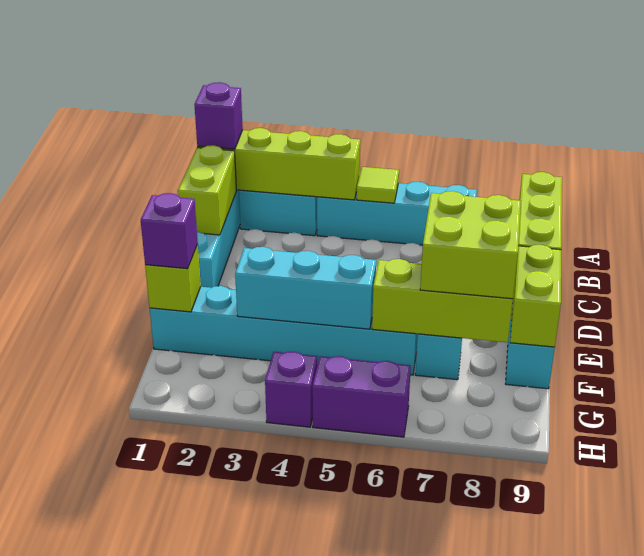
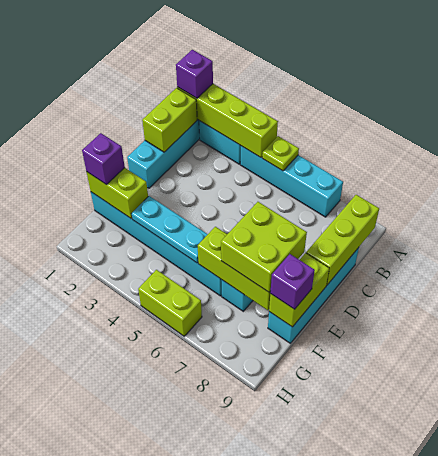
lime tile A5 level 2 -> lime plate A5 level 2
lime brick F1 level 2 -> lime brick F1:F2 level 2
cyan brick F3:F5 level 2 -> cyan plate F3:F5 level 2
purple brick H4 level 1 -> purple brick F9 level 3
purple brick H5:H6 level 1 -> lime brick H5:H6 level 1

